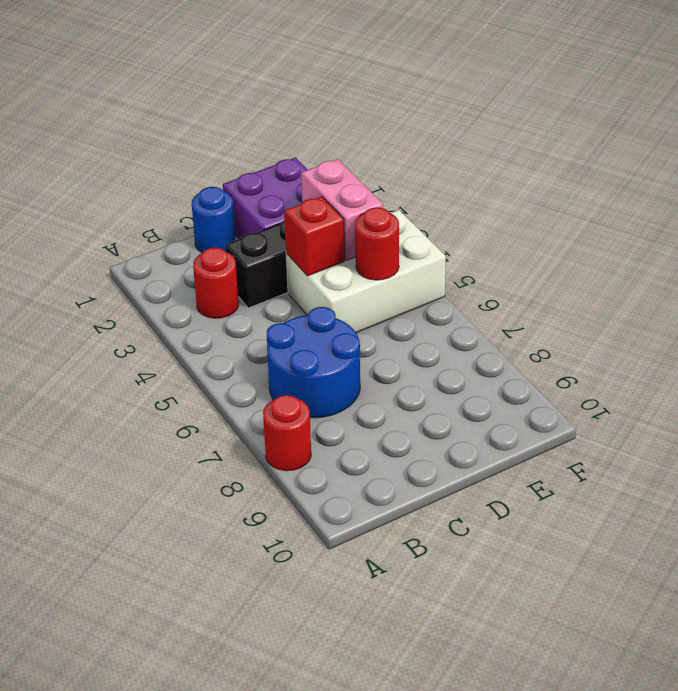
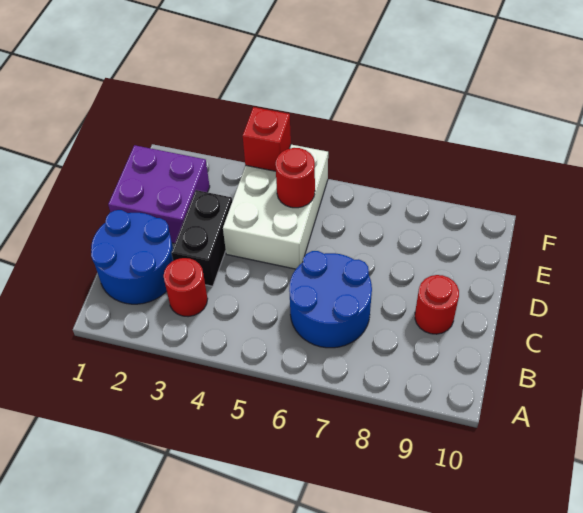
red round brick A8 level 1 -> red round brick C9 level 1
blue round brick C1 level 1 -> blue round brick B1:C2 level 1
red brick D4 level 2 -> red brick F4 level 2
pink brick E3:E4 level 2 -> none

